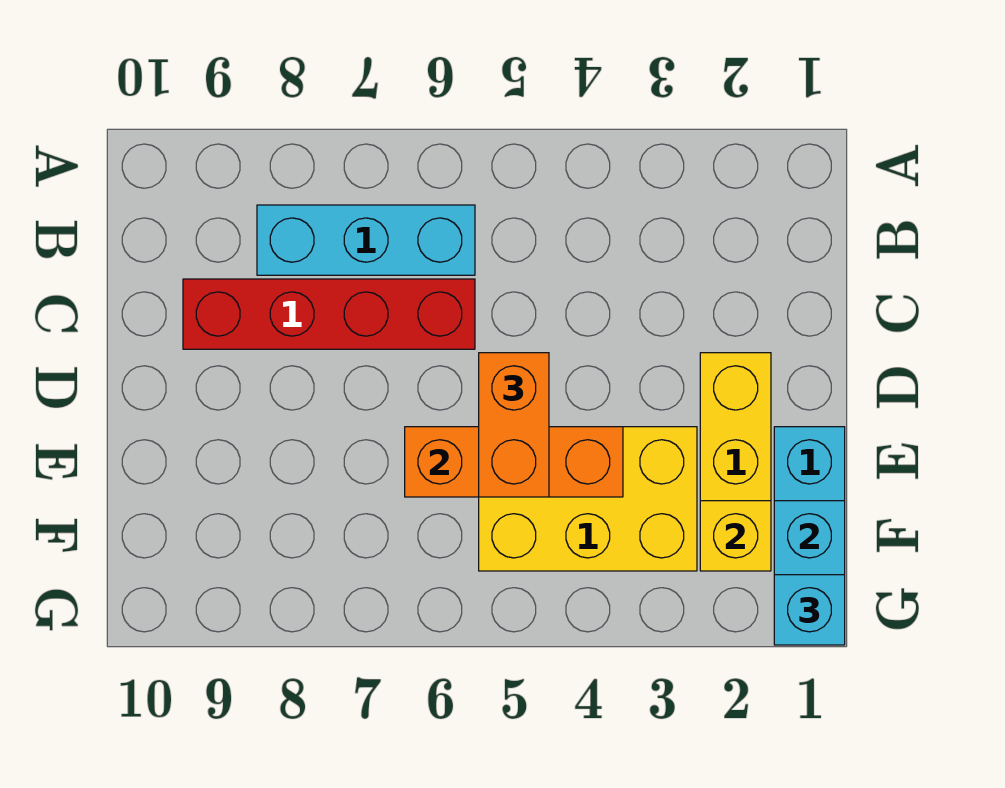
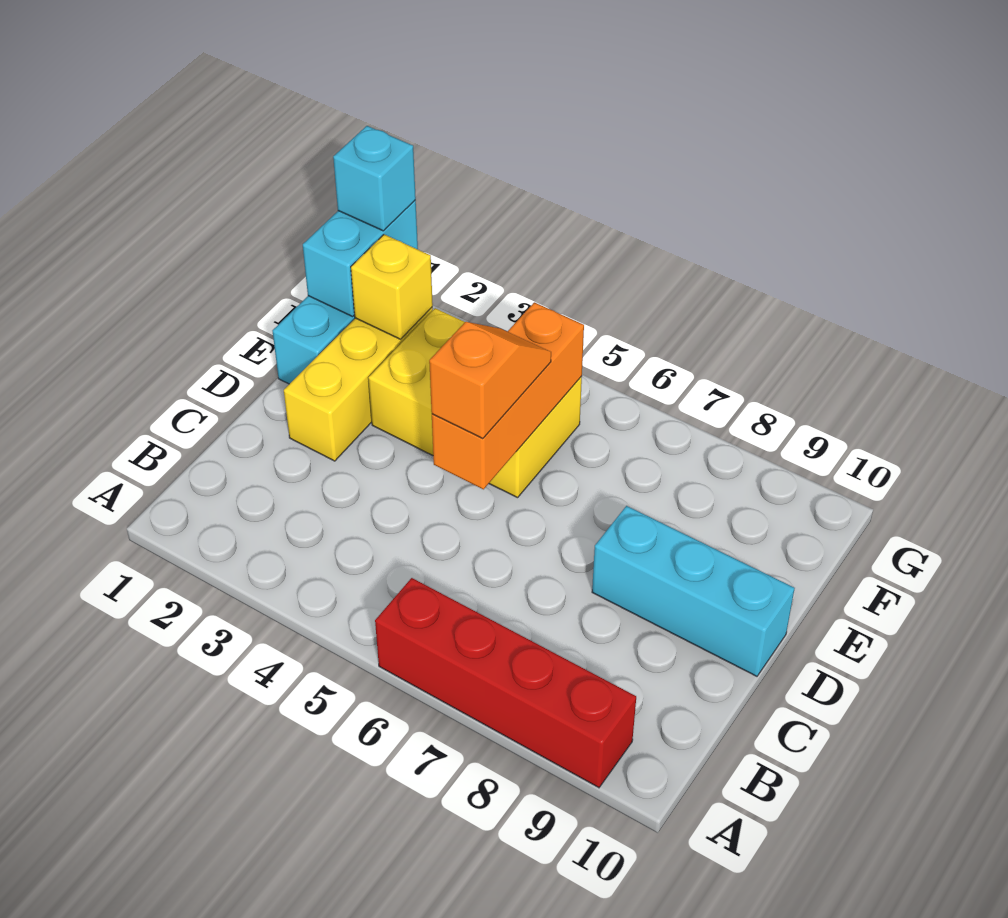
cyan brick B6:B8 level 1 -> cyan brick D8:D10 level 1
red brick C6:C9 level 1 -> red brick A6:A9 level 1
orange brick D5:E5 level 3 -> orange slope D5:E5 level 3 top D
orange brick E4:E6 level 2 -> orange brick D5:F5 level 2

